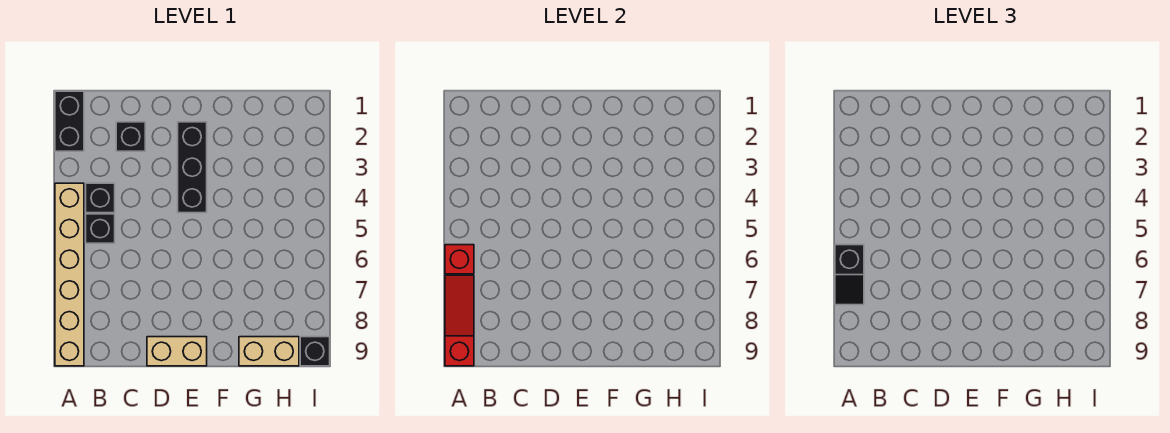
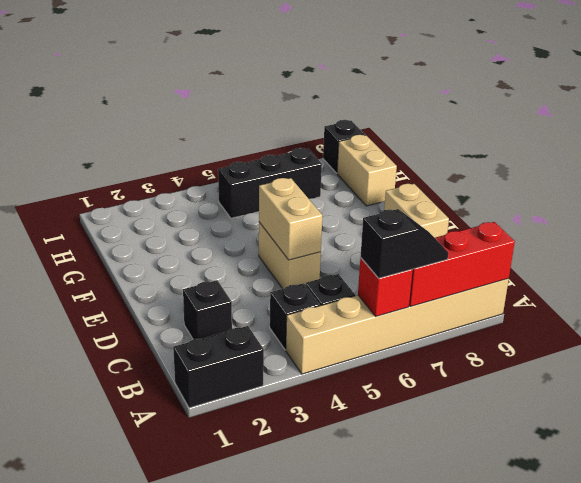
red slope A7:A9 level 2 top 9 -> red brick A7:A9 level 2
none -> tan brick D5:E5 level 1
none -> tan brick D5:E5 level 2
black brick E2:E4 level 1 -> black brick H5:H7 level 1

